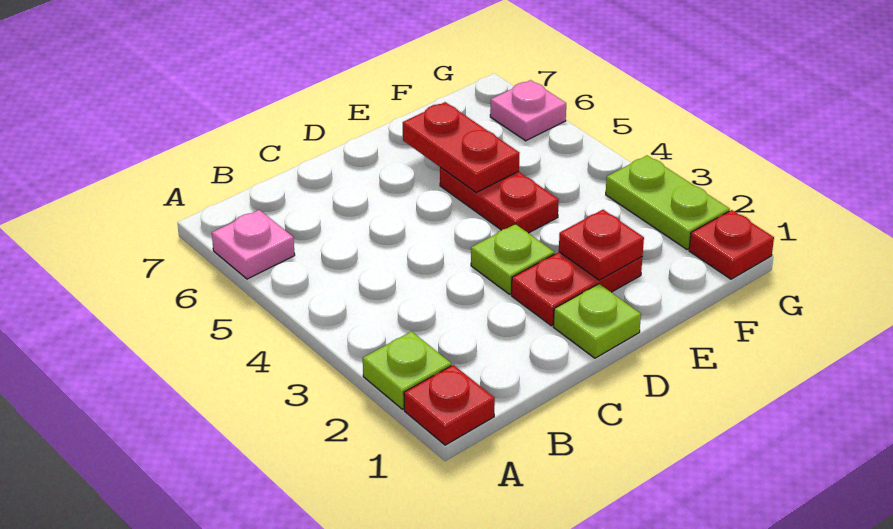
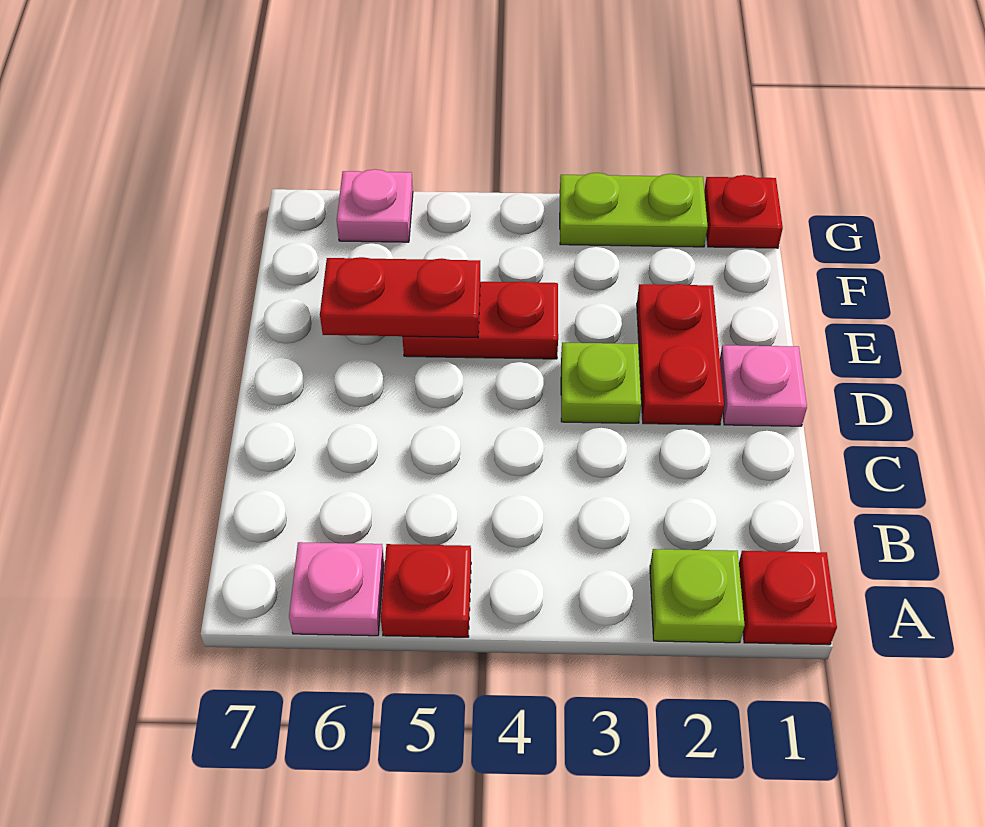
lime plate D1 level 1 -> pink plate D1 level 1
red plate E2 level 2 -> red plate A5 level 1

